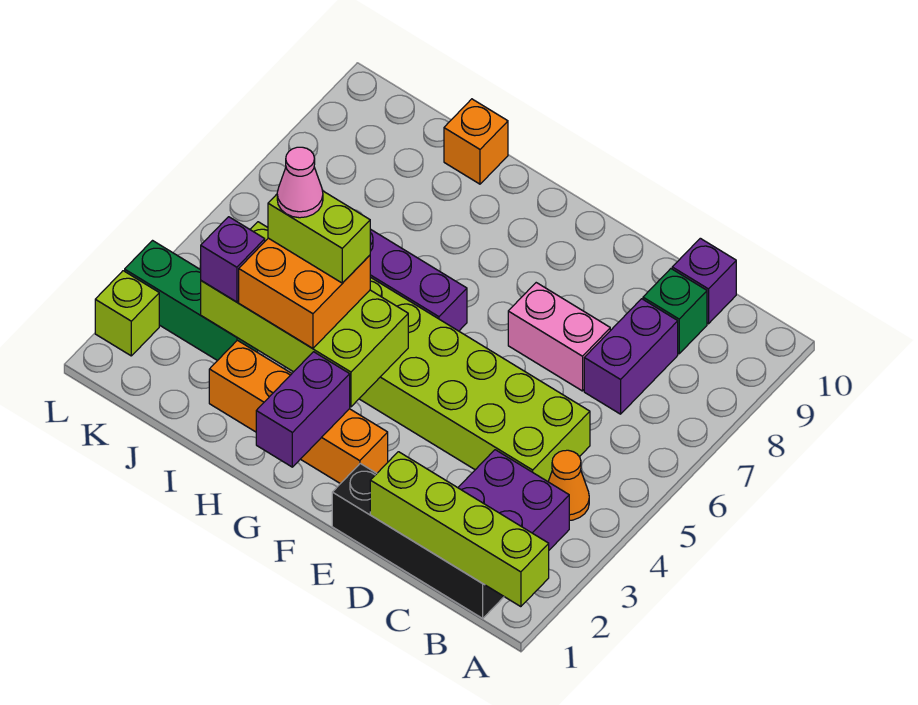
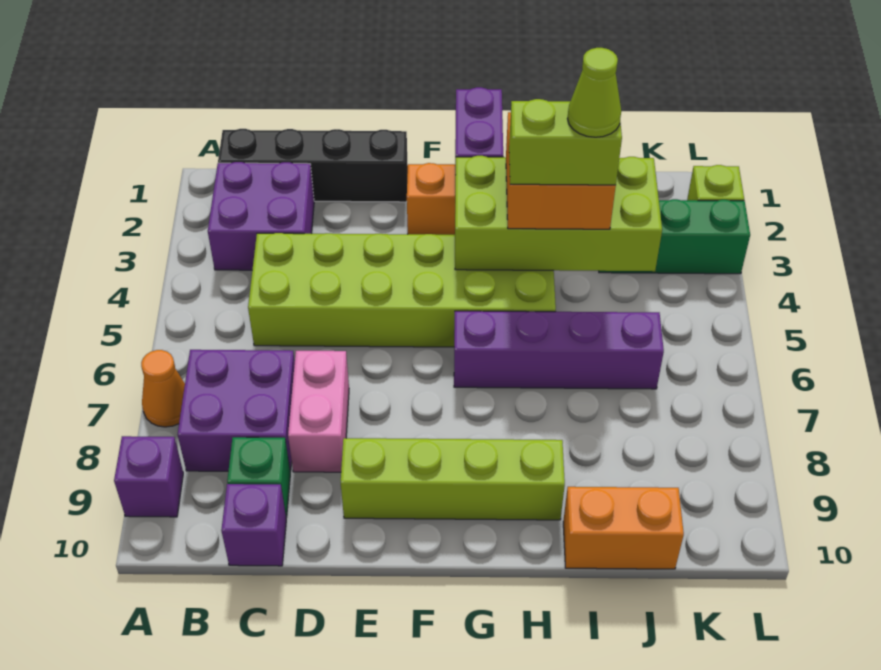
lime brick A1:D1 level 2 -> lime brick E9:H9 level 1
orange cone B4 level 1 -> orange cone A7 level 1
purple brick C7:C8 level 1 -> purple brick B7:C8 level 1
pink brick D7:E7 level 1 -> pink brick D7:D8 level 1
pink cone I4 level 5 -> lime cone I4 level 5
orange brick I10 level 1 -> orange brick I10:J10 level 1
purple brick J3 level 3 -> purple brick A9 level 1

